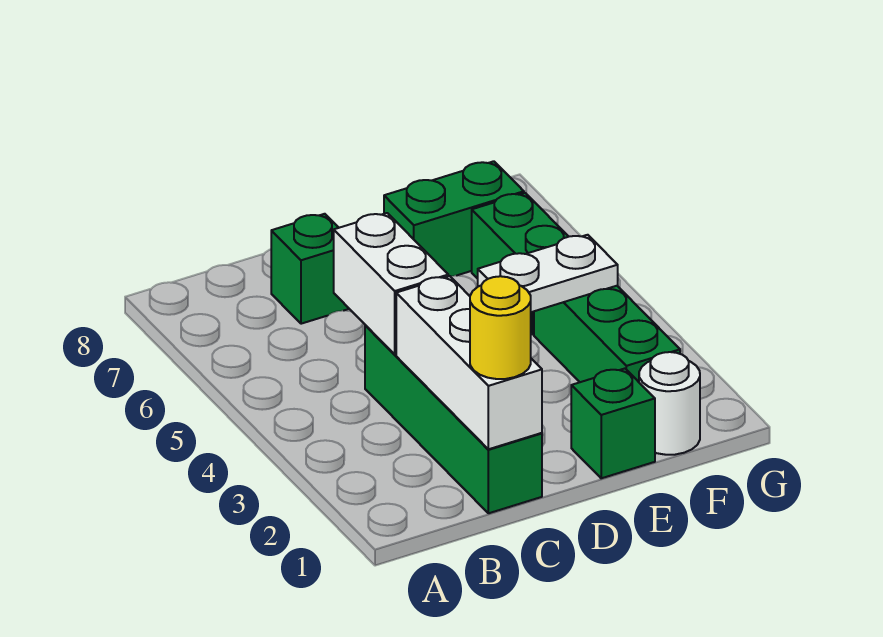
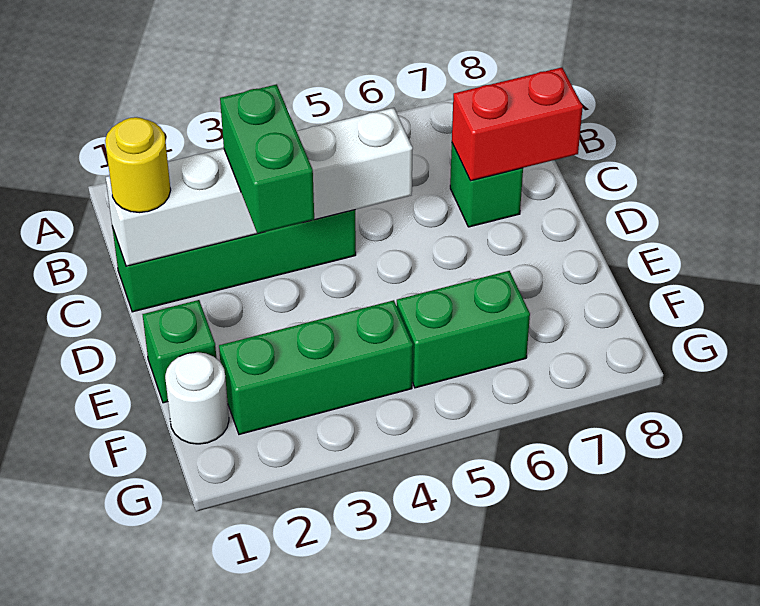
none -> red brick C7:C8 level 2
white plate E4:F4 level 2 -> none
green brick E7:F7 level 1 -> green brick C3:D3 level 3

